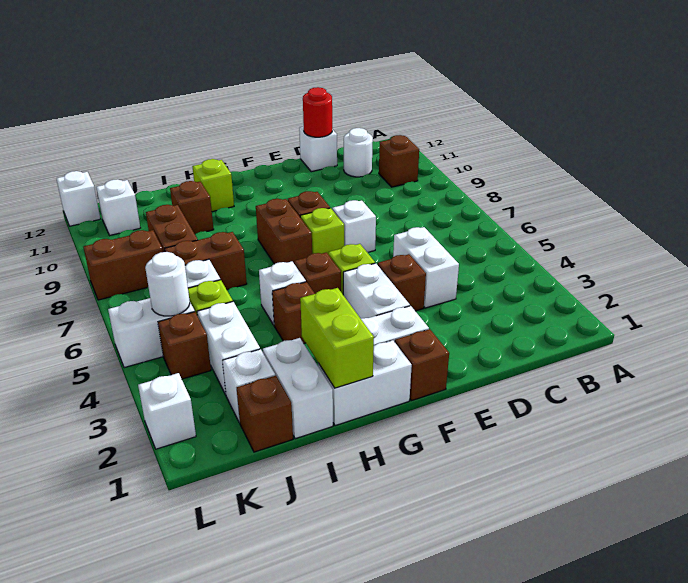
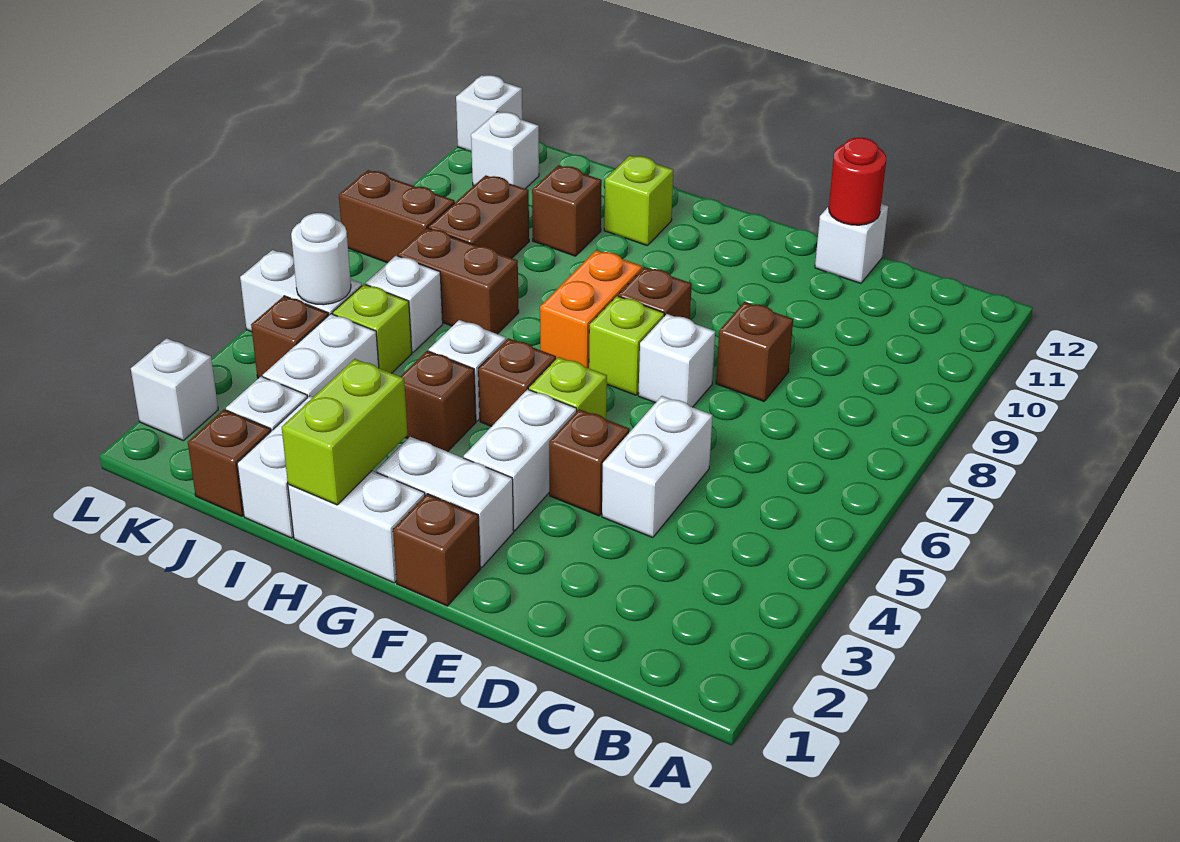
brown brick B10 level 1 -> brown brick D8 level 1
white round brick C11 level 1 -> none
brown brick G7:G8 level 1 -> orange brick G7:G8 level 1

